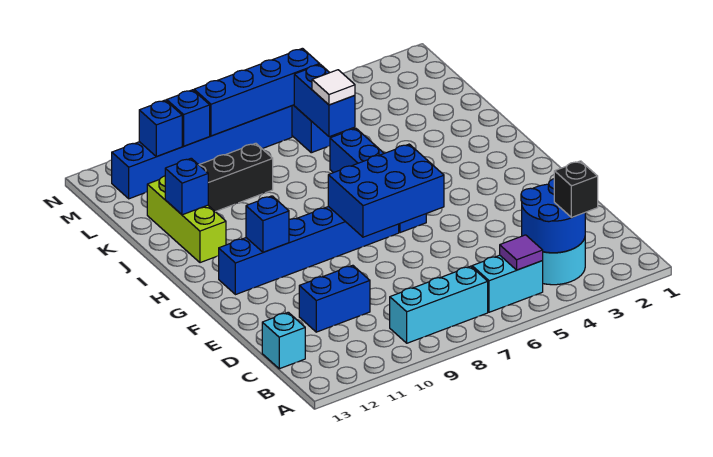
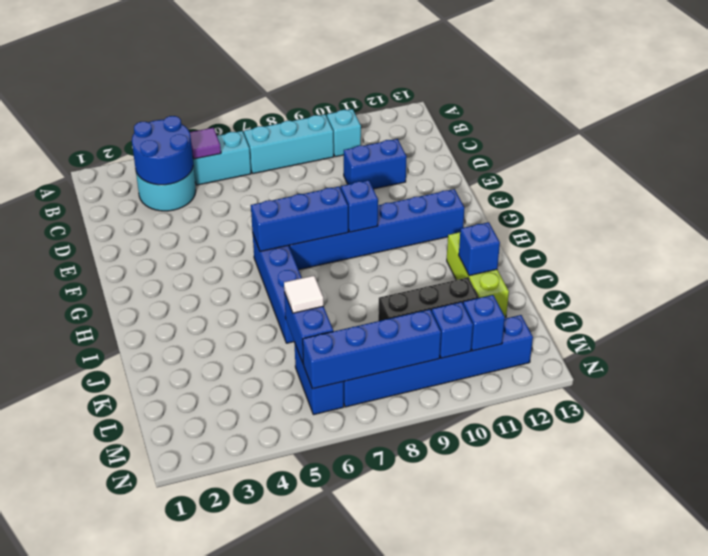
black brick B3 level 3 -> none
cyan brick C13 level 1 -> cyan brick B10 level 1
blue brick F6:G8 level 2 -> blue brick G6:G8 level 2
blue brick G11 level 2 -> blue brick G9 level 2

